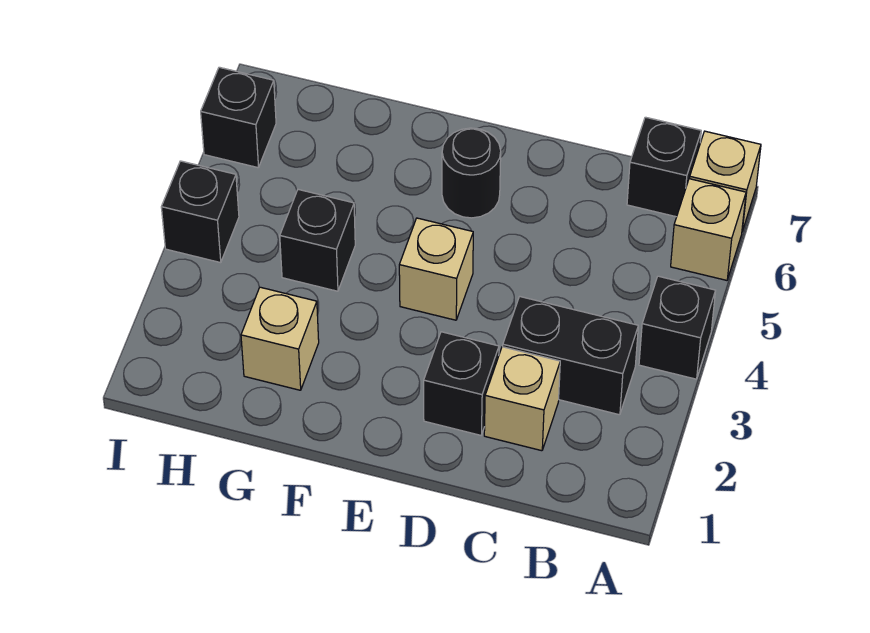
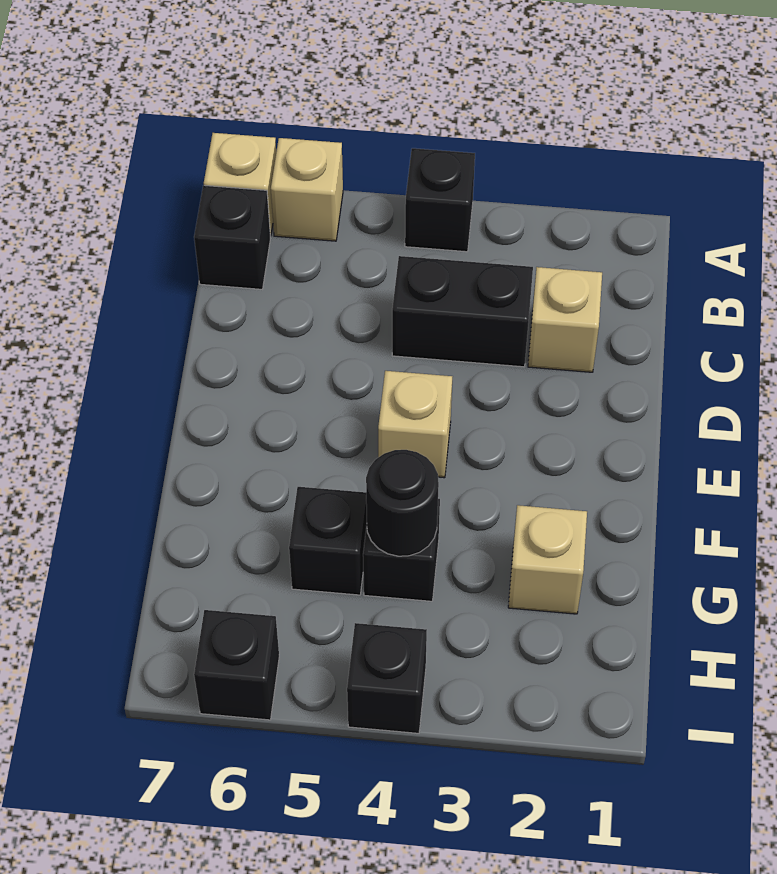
black brick B3:C3 level 1 -> black brick C3:C4 level 1
black brick D2 level 1 -> black brick G5 level 1
black round brick E6 level 1 -> black round brick G4 level 2

